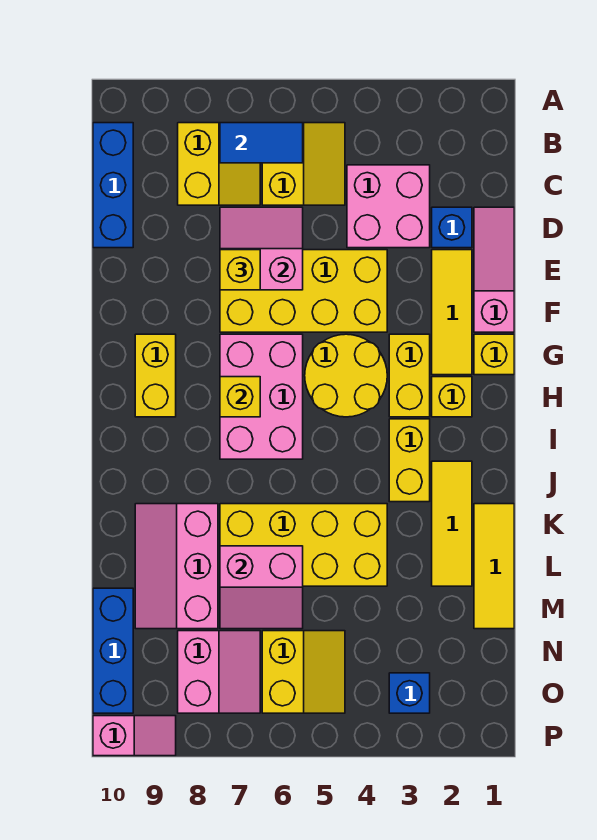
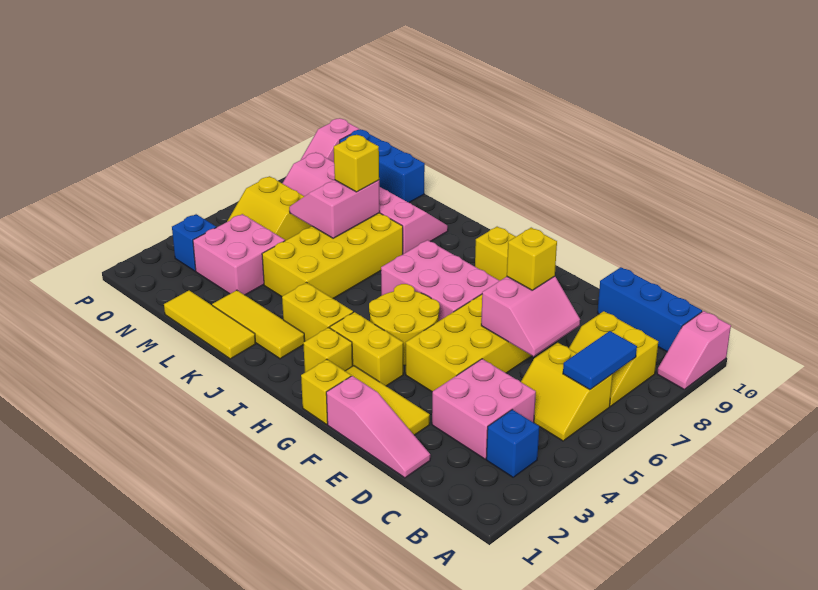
none -> pink slope A9:A10 level 1 top 10
blue brick D2 level 1 -> blue brick B3 level 1
yellow brick H7 level 2 -> yellow brick L7 level 3
none -> pink brick M3:N4 level 1

